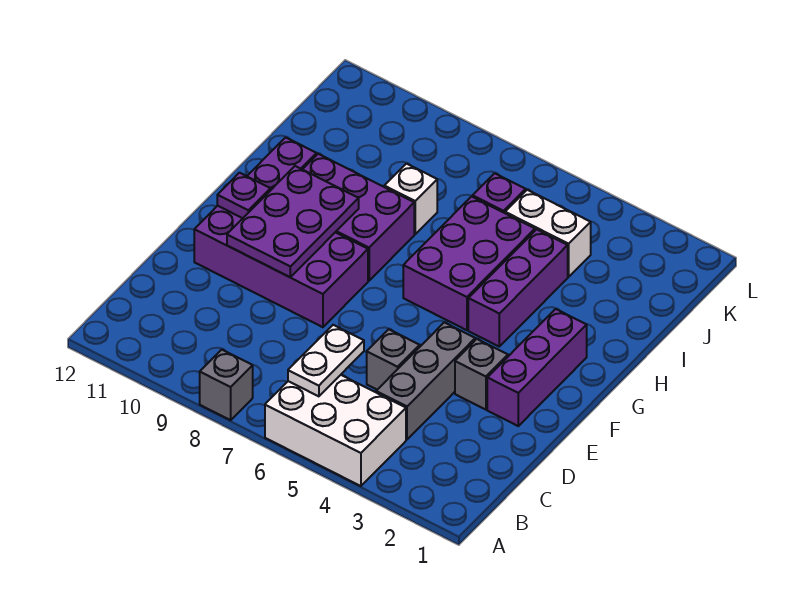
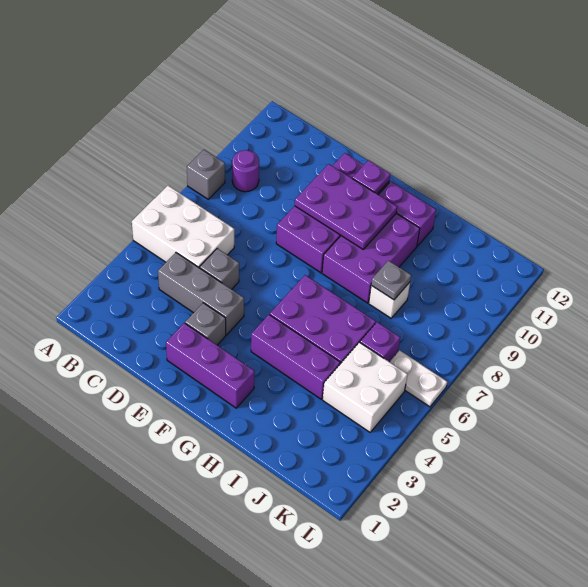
white brick A4:B6 level 1 -> white brick A5:C6 level 1
white plate B6:C6 level 2 -> white plate K6:L6 level 1
none -> purple round brick B9 level 1
none -> grey plate I8 level 2
white brick J4:J5 level 1 -> white brick J4:K5 level 1

